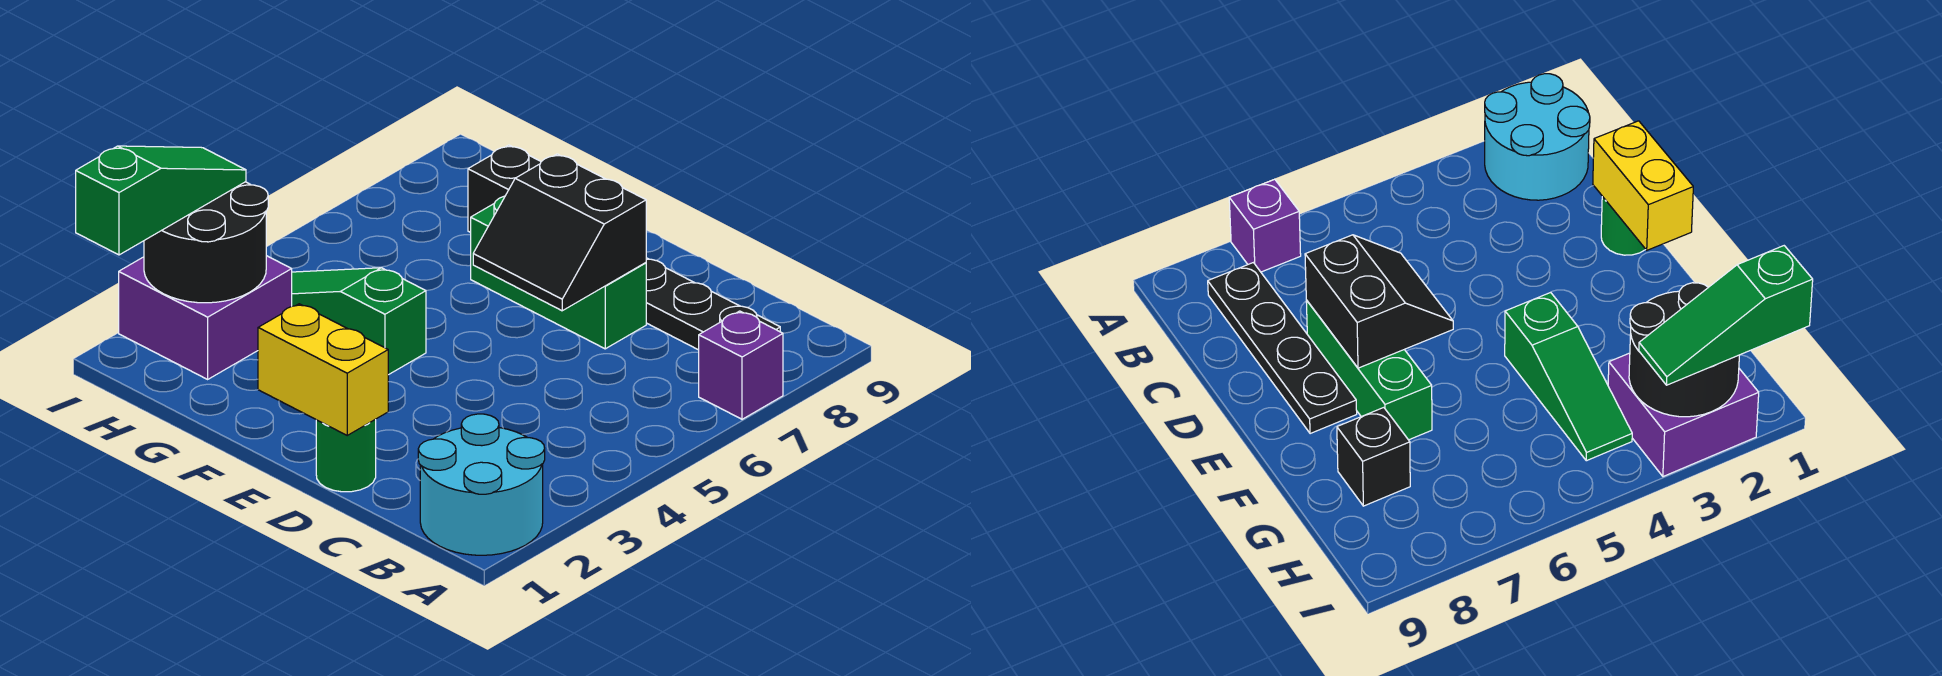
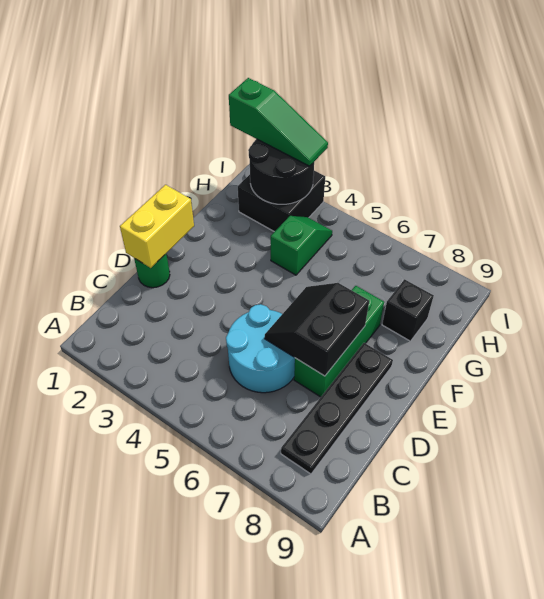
cyan round brick A1:B2 level 1 -> cyan round brick C5:D6 level 1
purple brick A7 level 1 -> none
green slope F4:H4 level 1 top F -> green slope G4:H4 level 1 top G
purple brick H2:I3 level 1 -> black brick H2:I3 level 1

